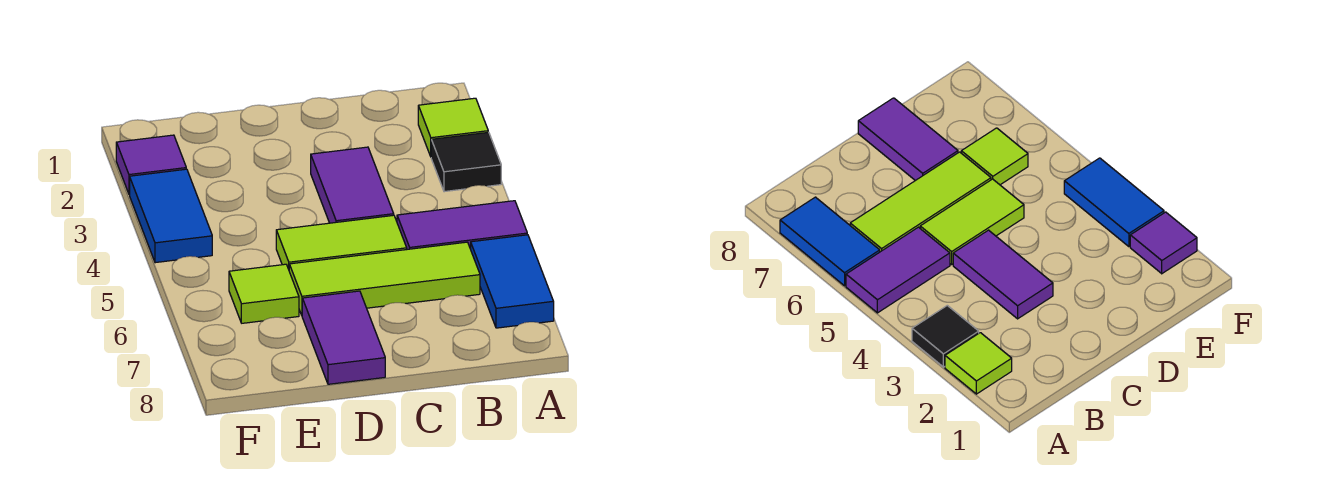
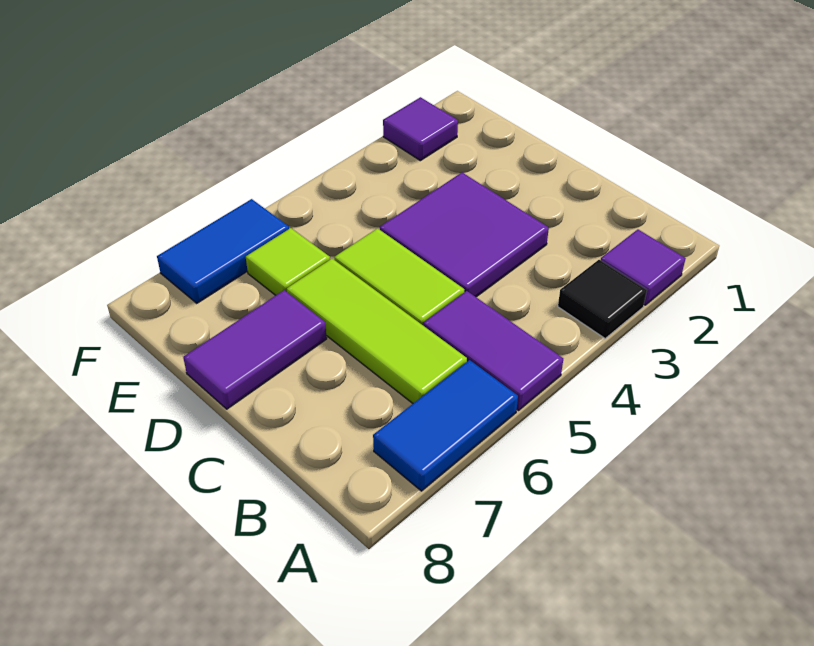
lime tile A2 level 1 -> purple tile A2 level 1
purple tile C3:C4 level 1 -> purple tile C3:D4 level 1
blue tile F3:F4 level 1 -> blue tile F6:F7 level 1

